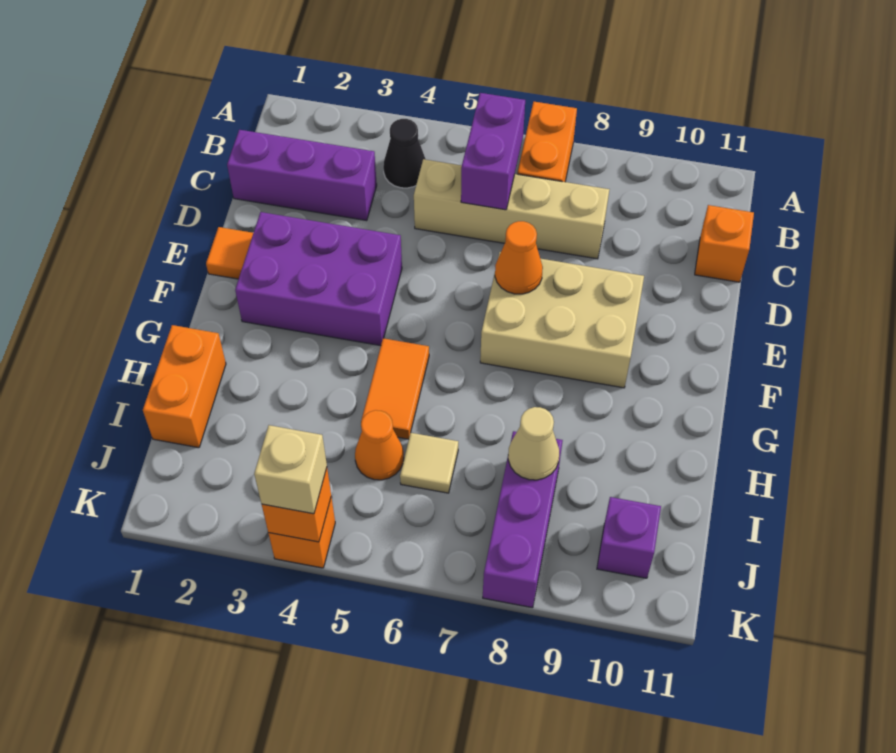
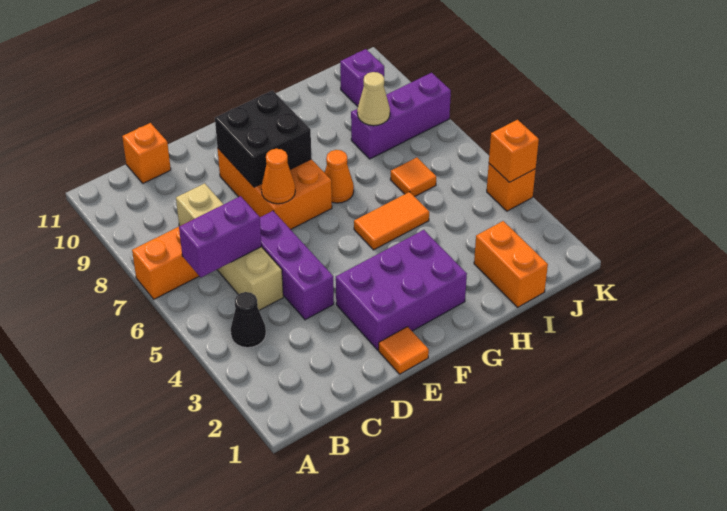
purple brick C1:C3 level 1 -> purple brick D4:D6 level 1
purple brick E2:F4 level 1 -> purple brick E2:G3 level 1
tan brick E7:F9 level 1 -> orange brick E7:F9 level 1
none -> black brick E8:F9 level 2
orange brick H1:I1 level 1 -> orange brick I1:I2 level 1
orange cone I5 level 1 -> orange cone G7 level 1
tan tile I6 level 1 -> orange tile I6 level 1
tan brick K4 level 3 -> none

